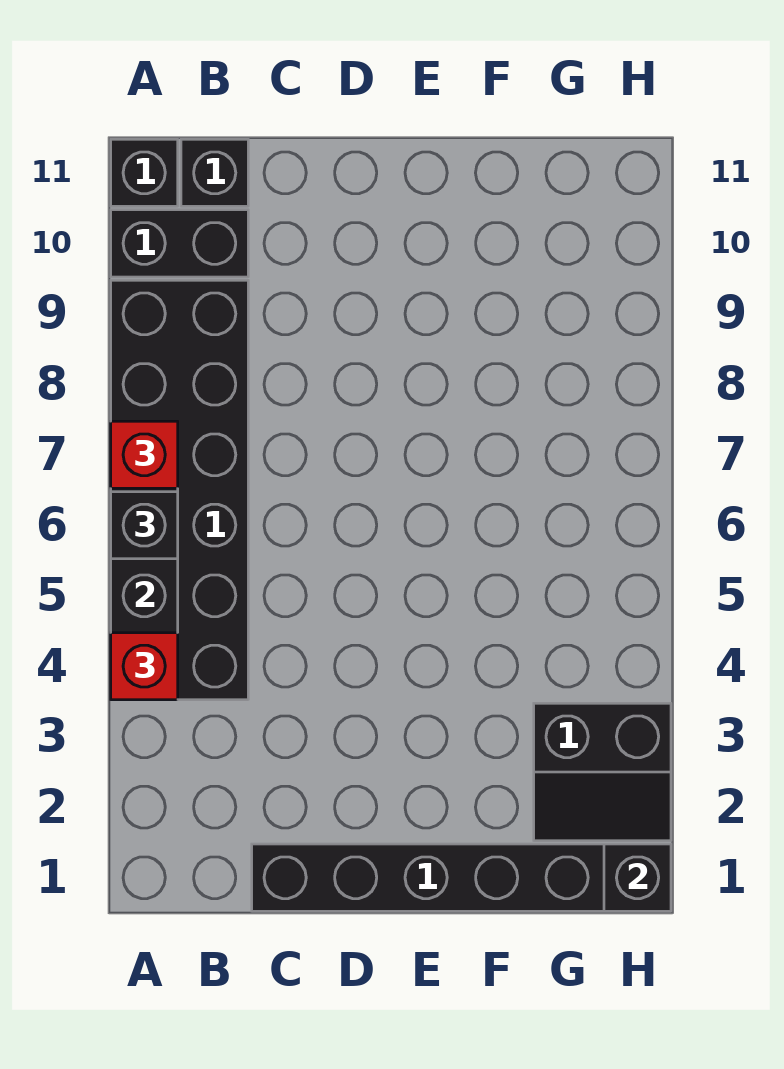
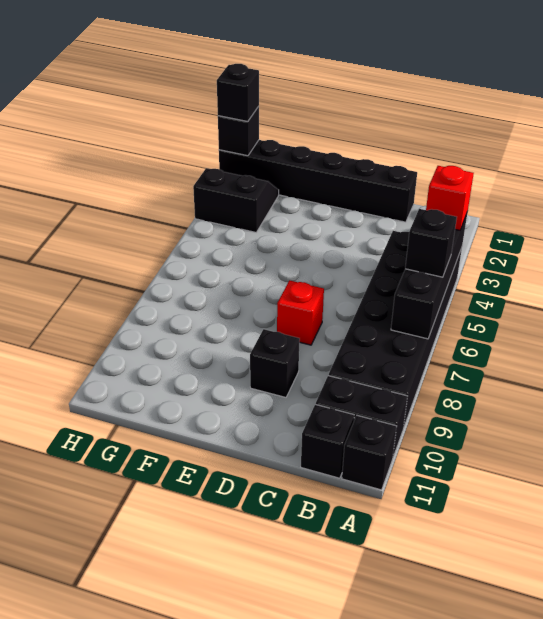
red brick A7 level 3 -> red brick D7 level 1
none -> black brick D9 level 1
none -> black brick H1 level 3

